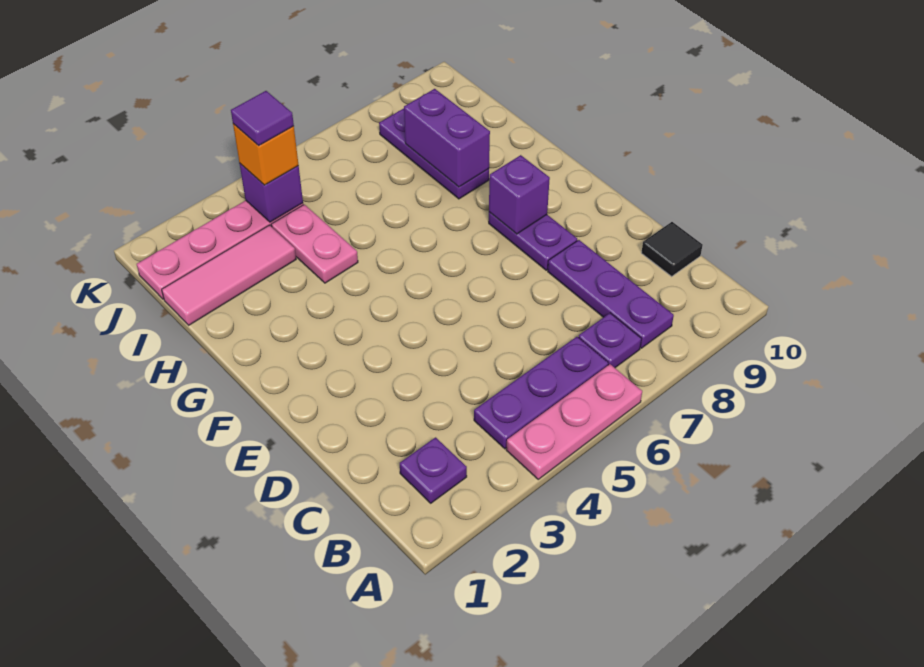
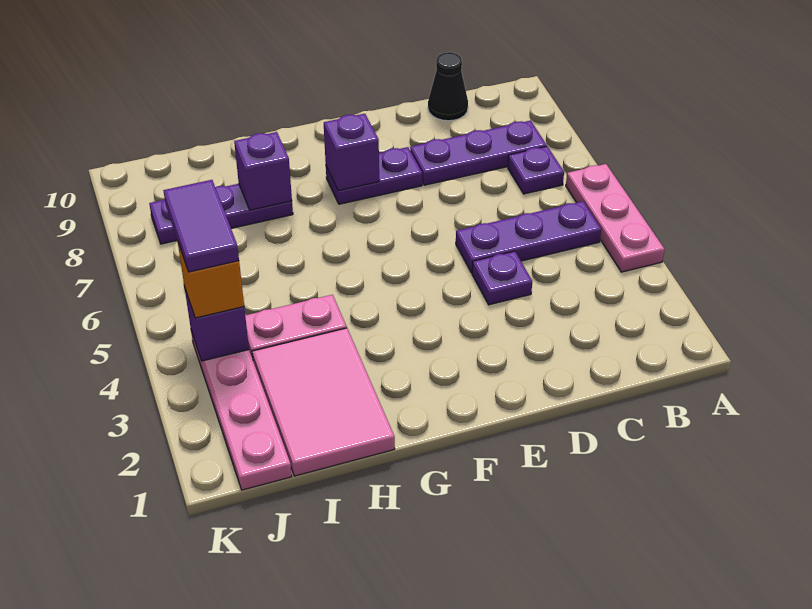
purple plate B2 level 1 -> purple plate D4 level 1
purple plate B4:B6 level 1 -> purple plate B5:D5 level 1
black tile C10 level 1 -> black cone C10 level 1
purple brick H8:I8 level 2 -> purple brick H8 level 2
pink tile I1:I3 level 1 -> pink tile H1:I3 level 1
purple tile J4 level 4 -> purple tile J4:J5 level 4

